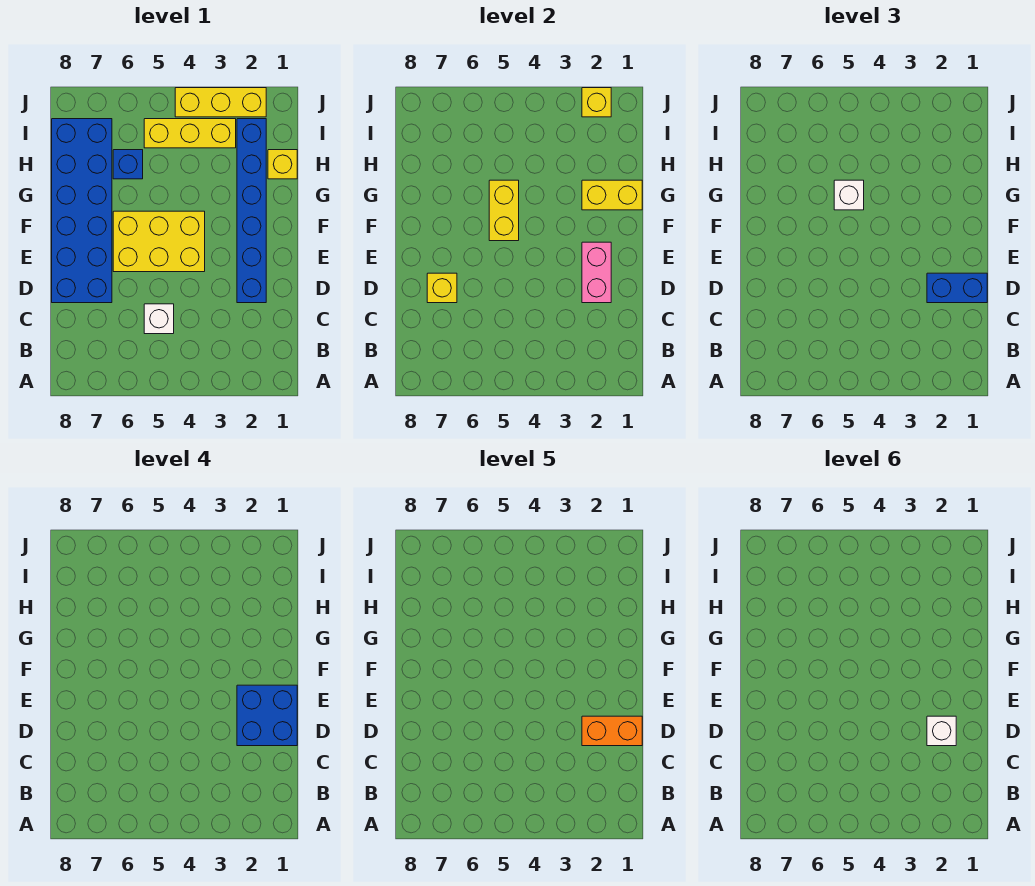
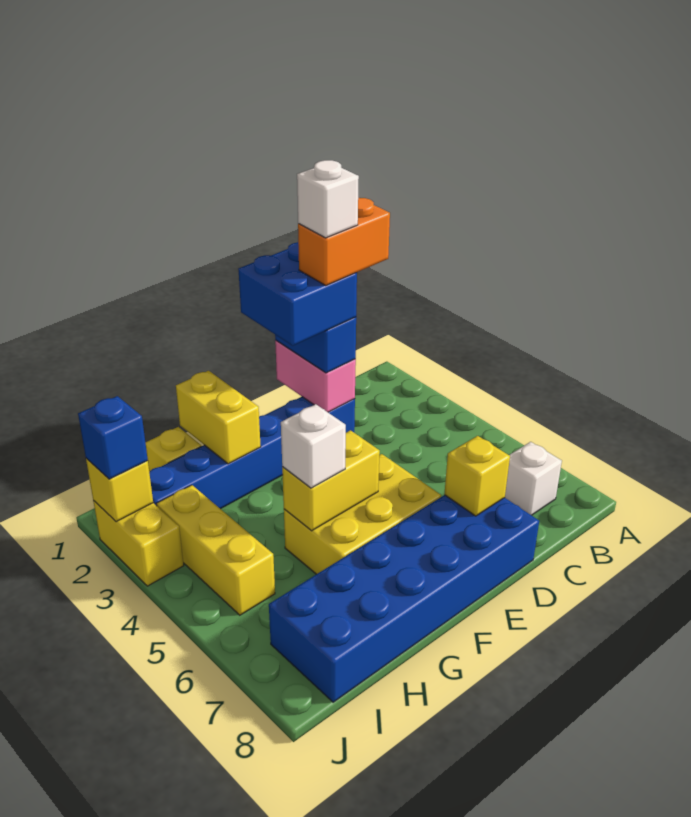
white brick C5 level 1 -> white brick B7 level 1
orange brick D1:D2 level 5 -> orange brick C2:D2 level 5
pink brick D2:E2 level 2 -> pink brick D1:D2 level 2
yellow brick E4:F6 level 1 -> yellow brick E5:G6 level 1
blue brick H6 level 1 -> blue brick J2 level 3
yellow brick J2:J4 level 1 -> yellow brick J2:J3 level 1

